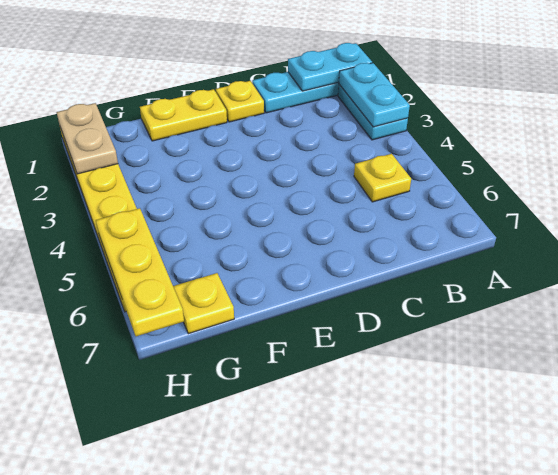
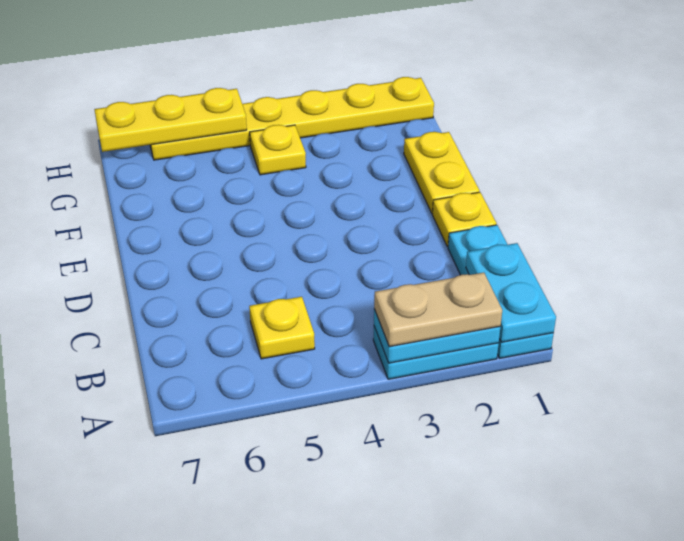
yellow plate G7 level 1 -> yellow plate G4 level 1
tan plate H1:H2 level 2 -> tan plate A2:A3 level 3

